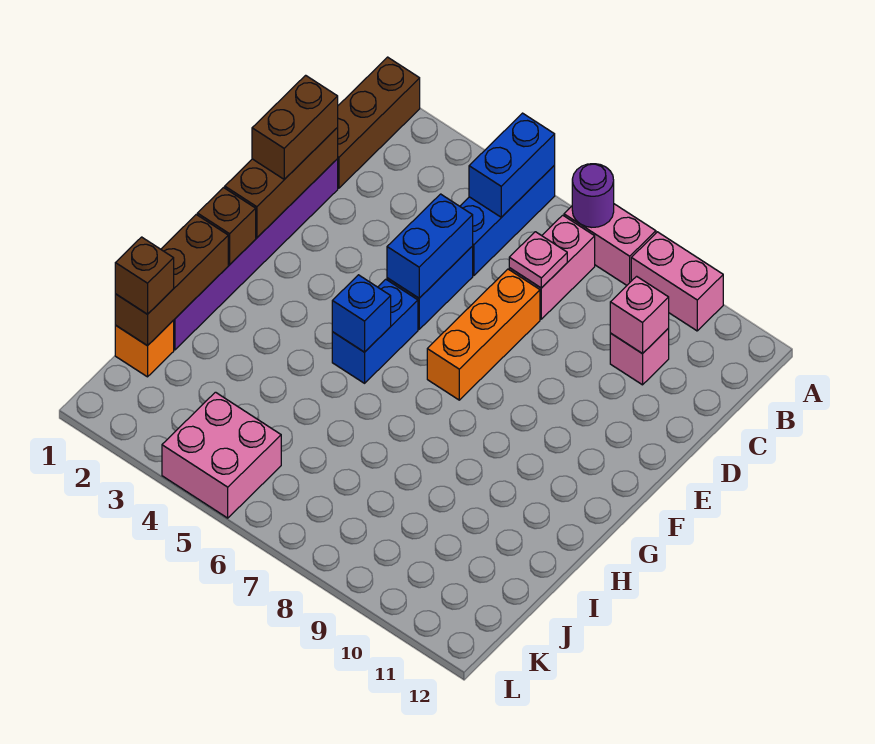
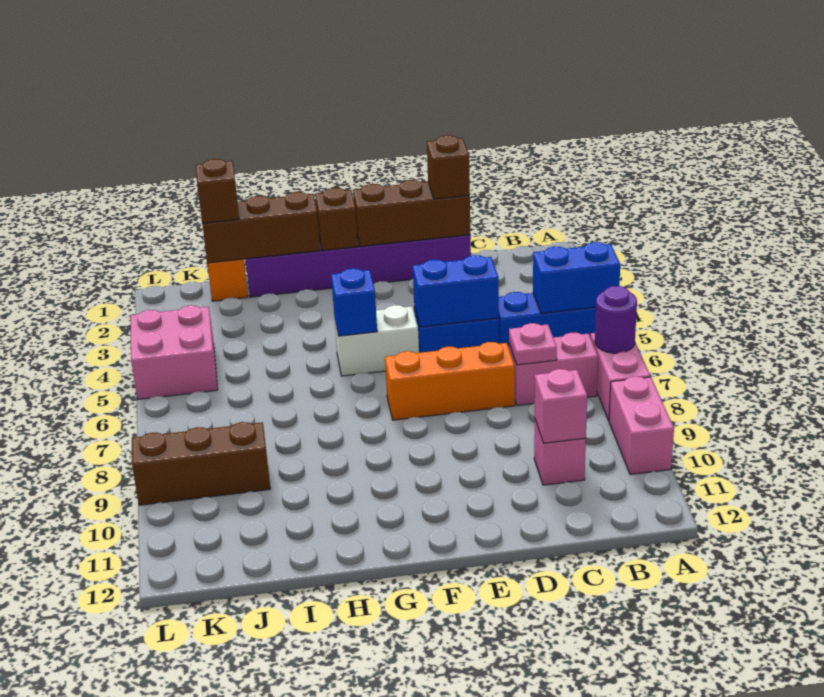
brown brick A1:C1 level 1 -> brown brick J9:L9 level 1
brown brick D1:E1 level 3 -> brown brick D1 level 3
blue brick F5:G5 level 1 -> white brick F5:G5 level 1

